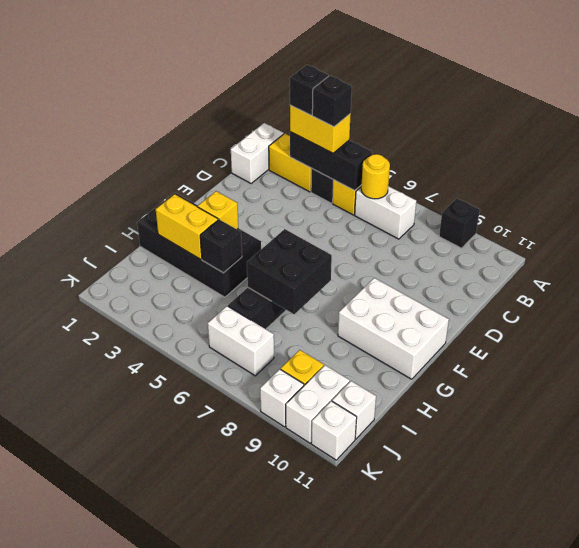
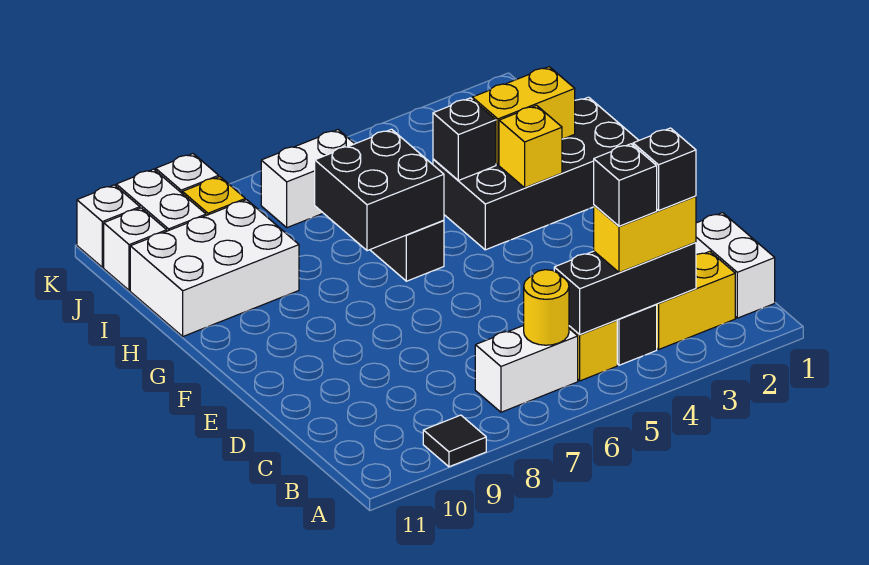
black brick A9 level 1 -> black tile A9 level 1
white brick F9:G11 level 1 -> white brick H9:I11 level 1

